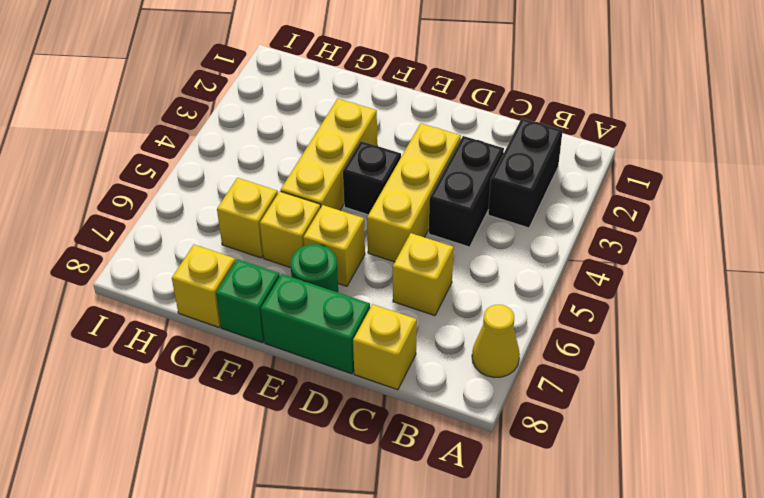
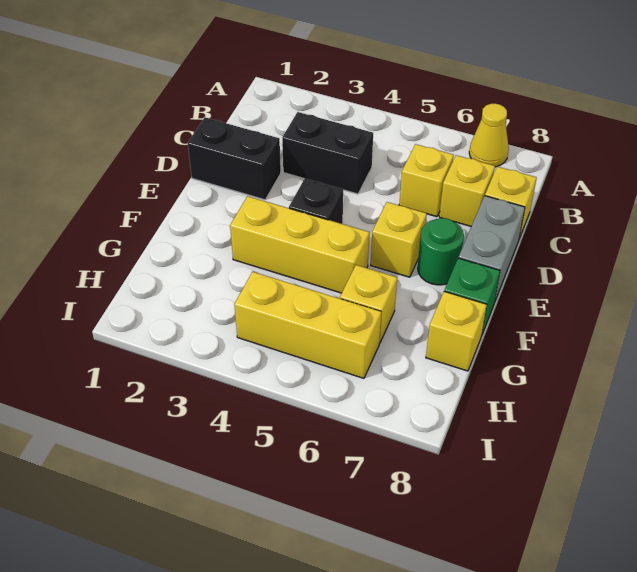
black brick B2:B3 level 1 -> black brick D1:D2 level 1
yellow brick D3:D5 level 1 -> yellow brick H4:H6 level 1
green brick D8:E8 level 1 -> grey brick D8:E8 level 1
yellow brick F6 level 1 -> yellow brick C7 level 1

